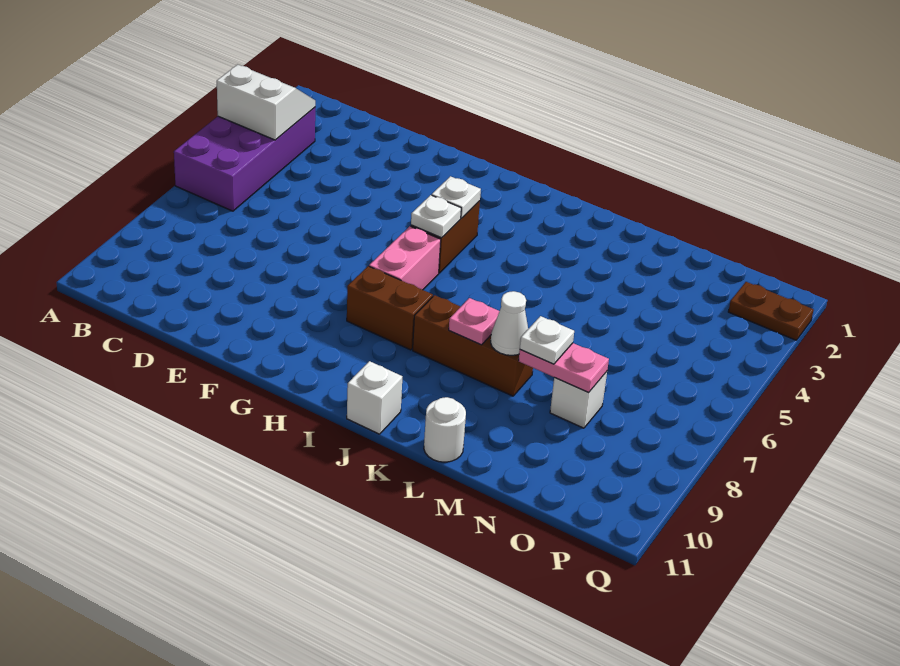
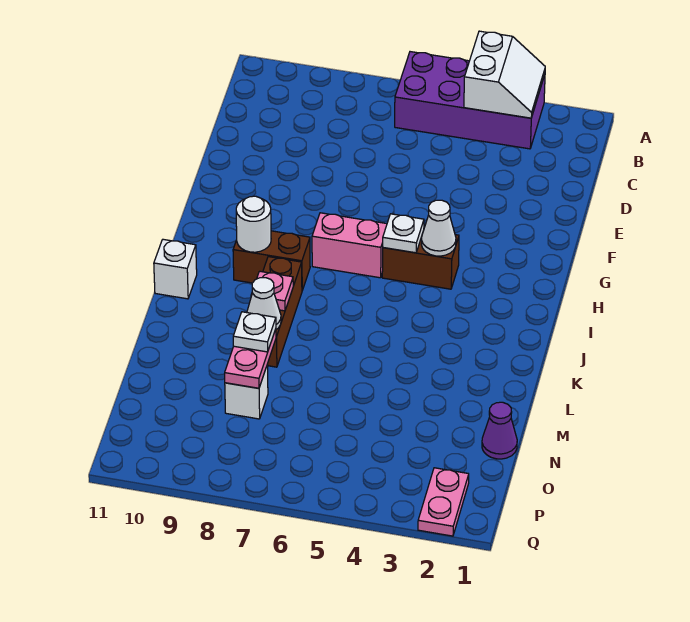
white plate H4 level 2 -> white cone H4 level 2
brown brick H8:I8 level 1 -> brown brick I8:I9 level 1
white round brick L11 level 1 -> white round brick I9 level 2
none -> purple cone N1 level 1
brown plate P2:Q2 level 1 -> pink plate P2:Q2 level 1

